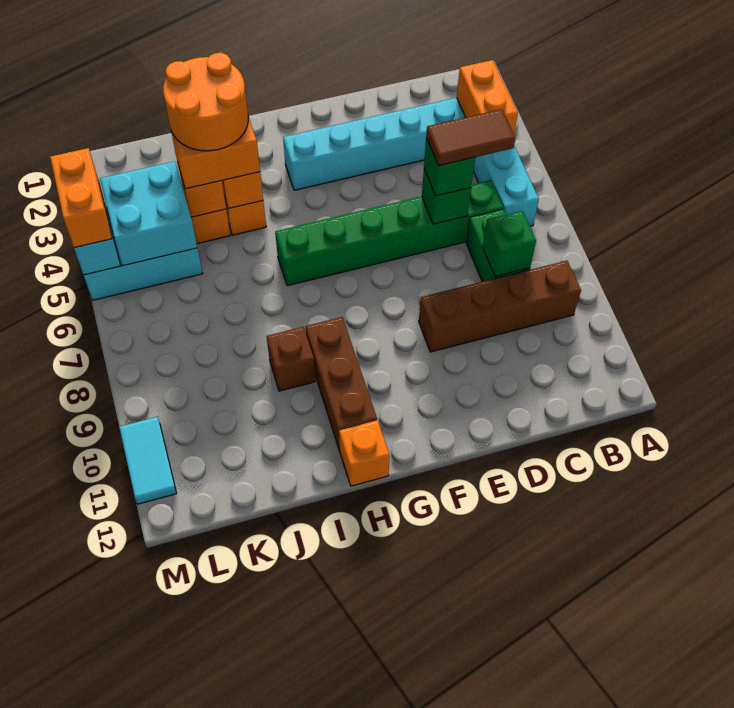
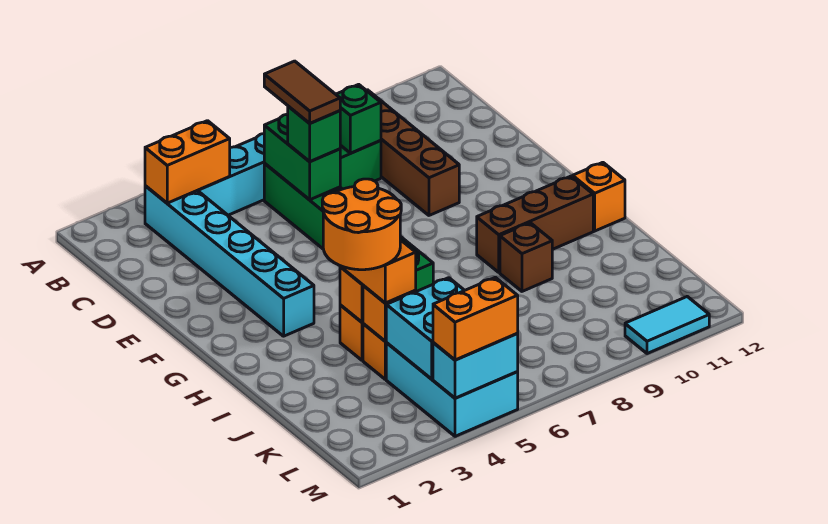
green brick D6 level 2 -> green brick C6:D6 level 2

